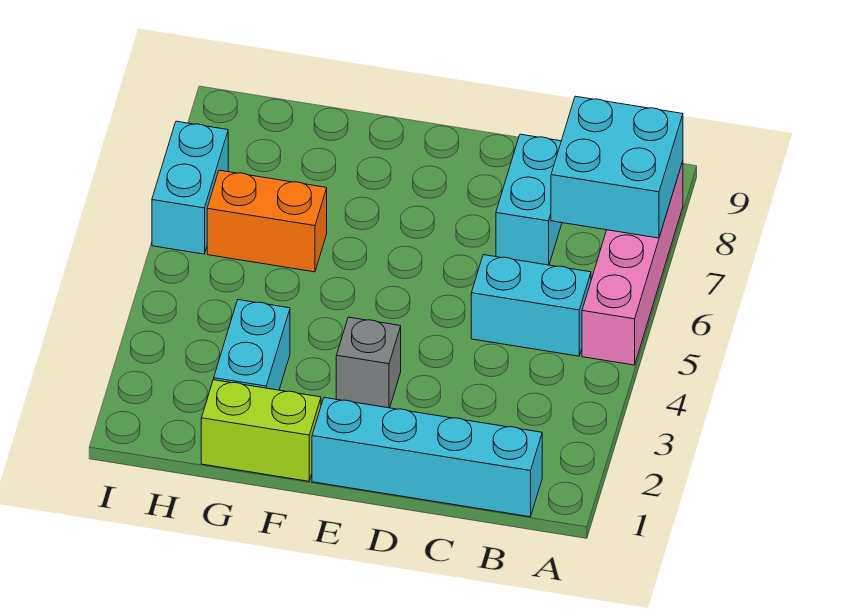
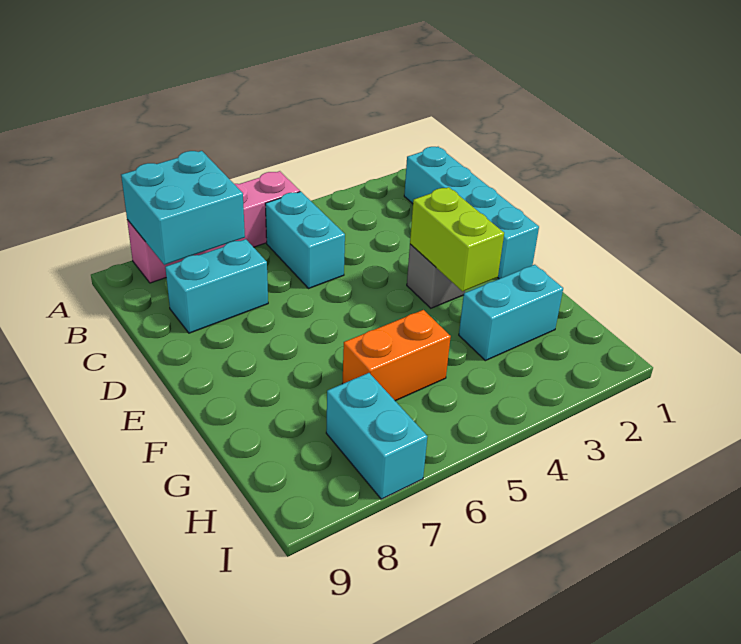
lime brick F1:G1 level 1 -> lime brick E3:F3 level 2
orange brick G6:H6 level 1 -> orange brick G5:G6 level 1
cyan brick I6:I7 level 1 -> cyan brick H7:I7 level 1

